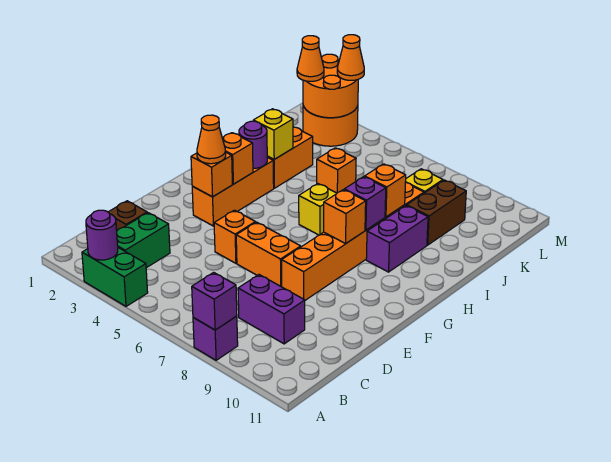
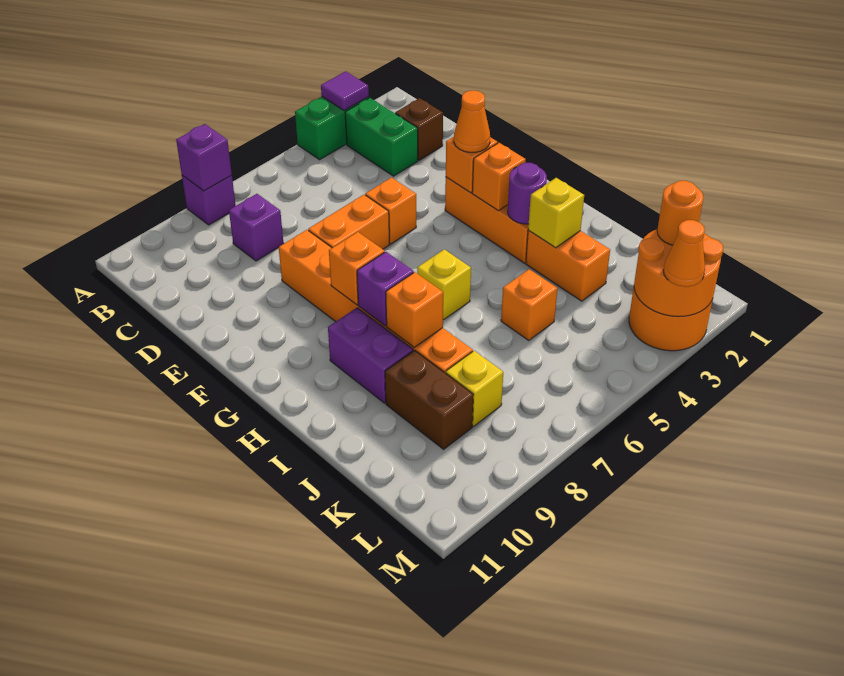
purple round brick A3 level 2 -> purple tile A3 level 2
purple brick C8:C9 level 1 -> purple brick C8 level 1
orange cone L2 level 3 -> orange round brick L2 level 3

